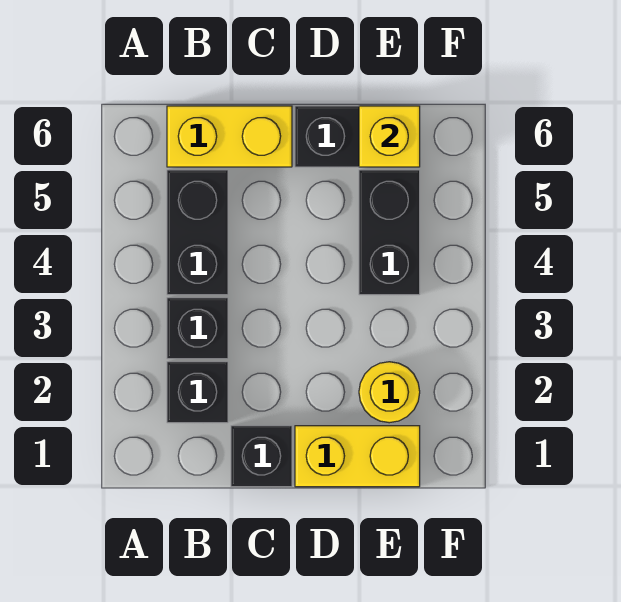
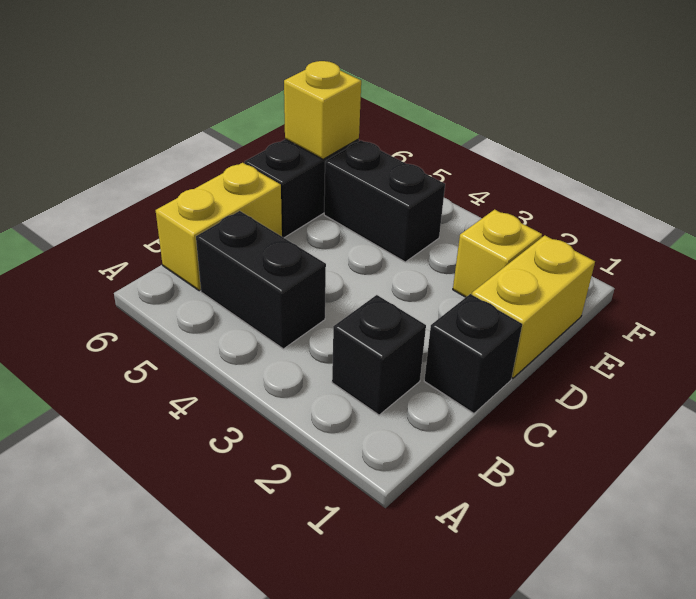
black brick B3 level 1 -> none
yellow round brick E2 level 1 -> yellow brick E2 level 1

